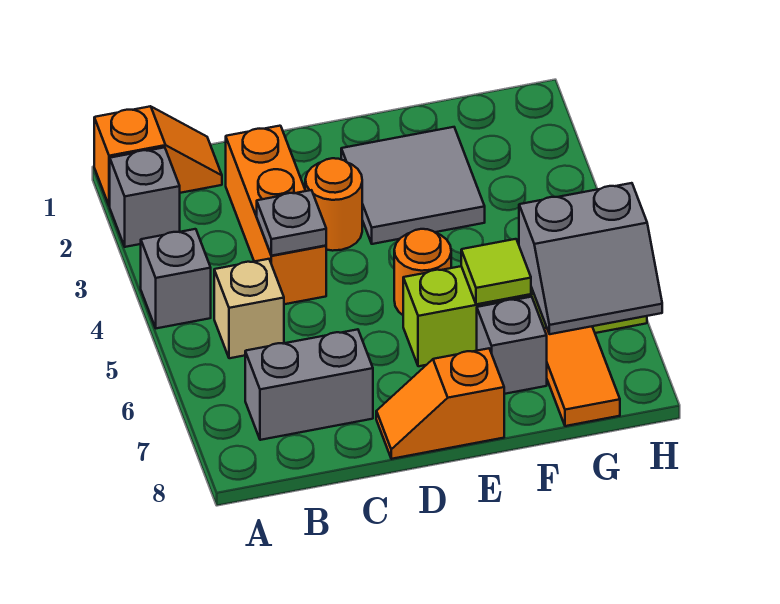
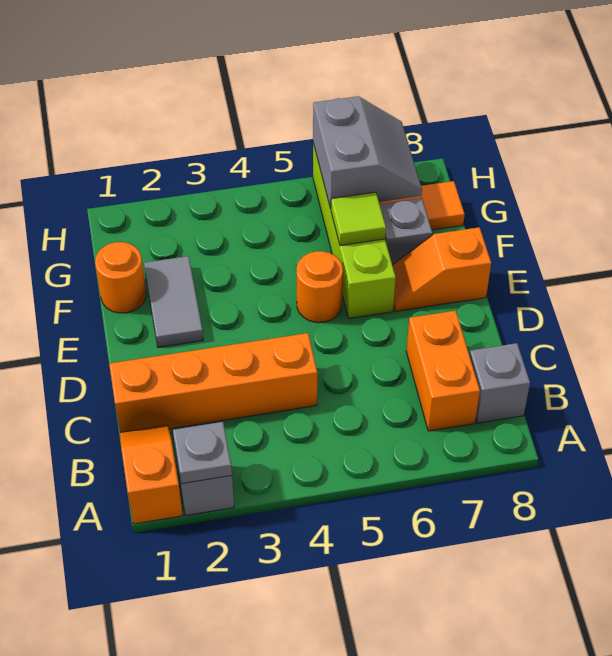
grey brick A4 level 1 -> grey brick B8 level 1
tan brick B5 level 1 -> none
grey brick B7:C7 level 1 -> orange brick B7:C7 level 1
orange brick C2:C4 level 1 -> orange brick C1:C4 level 1
grey plate C4 level 2 -> grey plate A2 level 2
orange round brick D3 level 1 -> orange round brick F1 level 1
orange slope D8:E8 level 1 top E -> orange slope E7:E8 level 1 top 8
grey tile E2:F3 level 1 -> grey tile E2:F2 level 1

